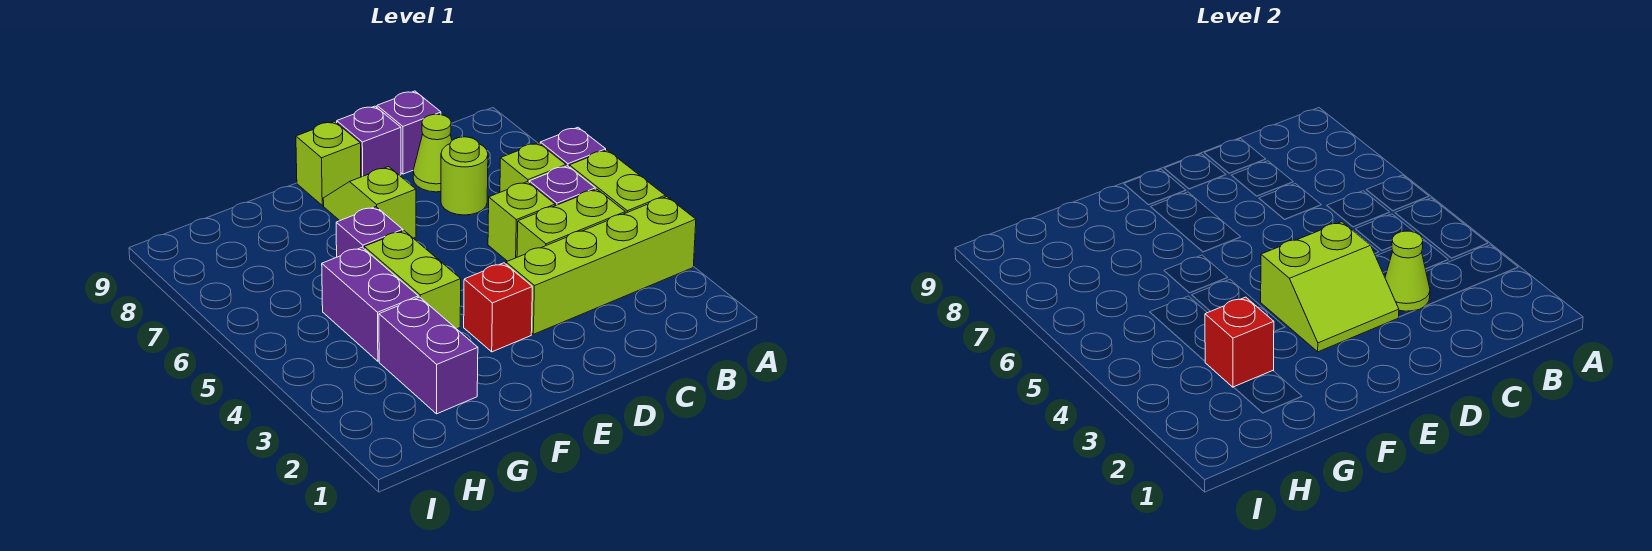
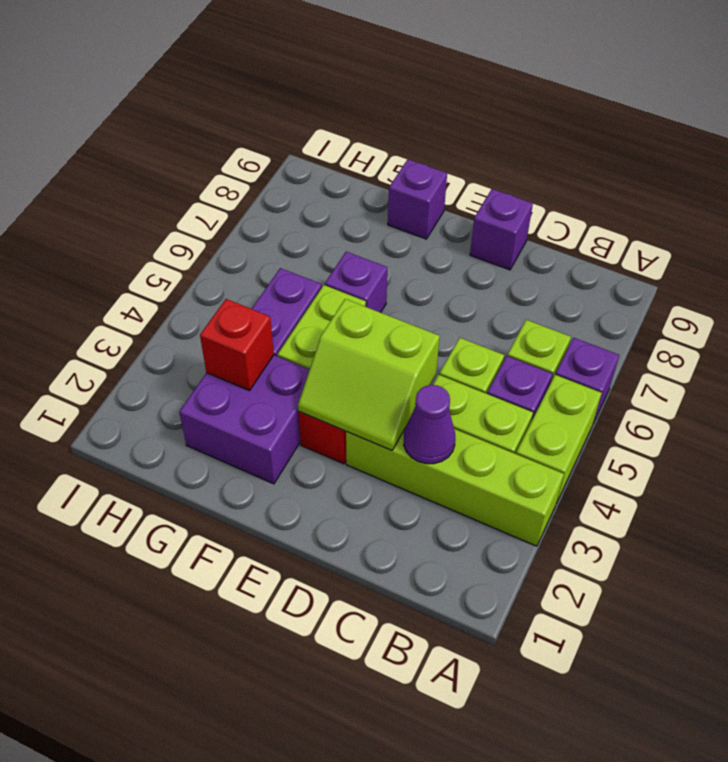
lime cone C3 level 2 -> purple cone C3 level 2
lime round brick C7 level 1 -> none
lime cone C8 level 1 -> none
purple brick C9 level 1 -> purple brick F9 level 1
lime slope E7:E8 level 1 top 7 -> none
lime brick E9 level 1 -> none
purple brick G2:G3 level 1 -> purple brick F2:G3 level 1

